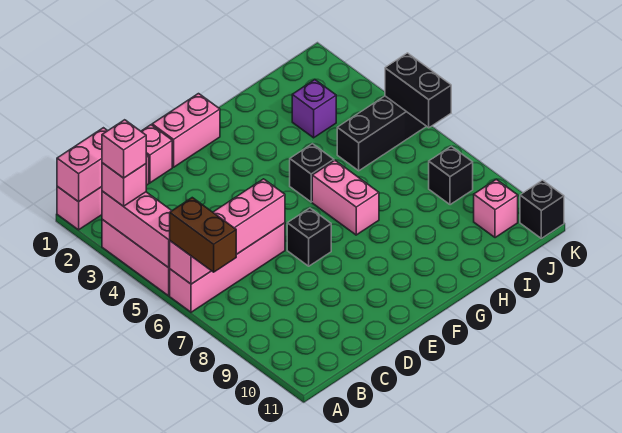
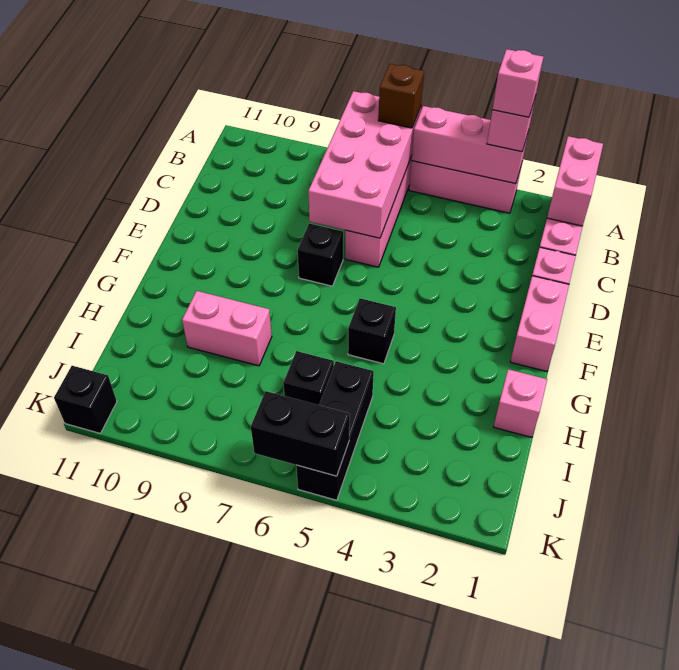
pink brick A6:D6 level 2 -> pink brick A6:D7 level 2
brown brick A6:A7 level 3 -> brown brick A6 level 3
pink brick G6:G7 level 1 -> pink brick H8:H9 level 1
purple brick I3 level 1 -> none
black brick J8 level 1 -> black brick I6 level 1
pink brick J10 level 1 -> pink brick H1 level 1

